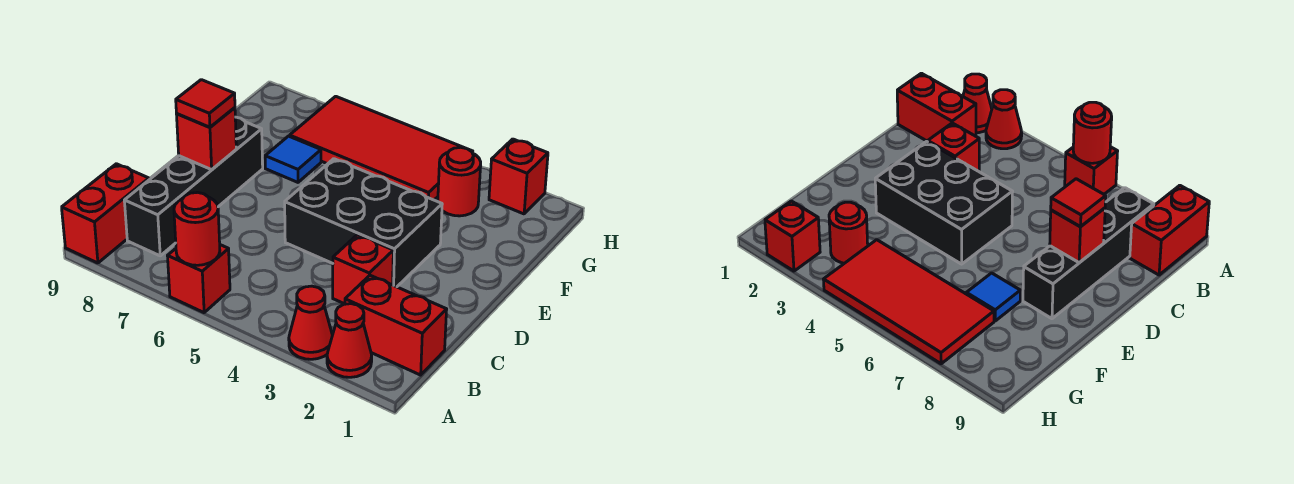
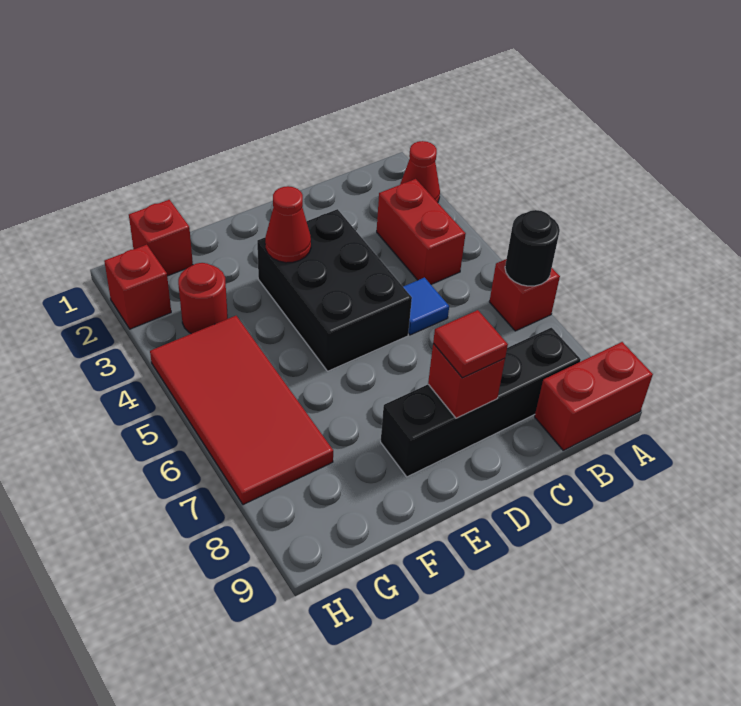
red cone A3 level 1 -> red cone E3 level 2
red round brick A6 level 2 -> black round brick A6 level 2
red brick B1:B2 level 1 -> red brick B3:B4 level 1
red brick C3 level 1 -> red brick G1 level 1
blue tile F7 level 1 -> blue tile C5 level 1

